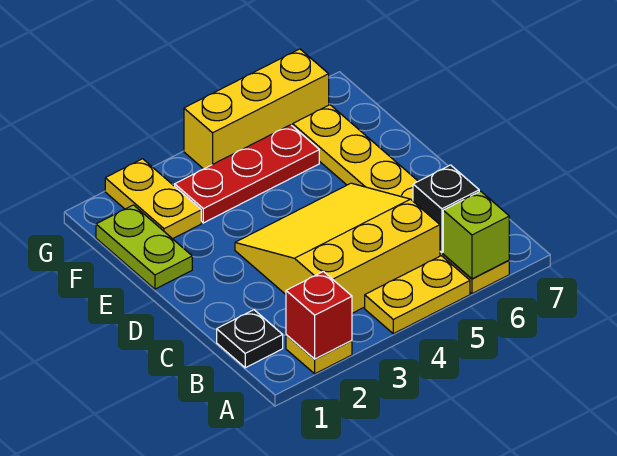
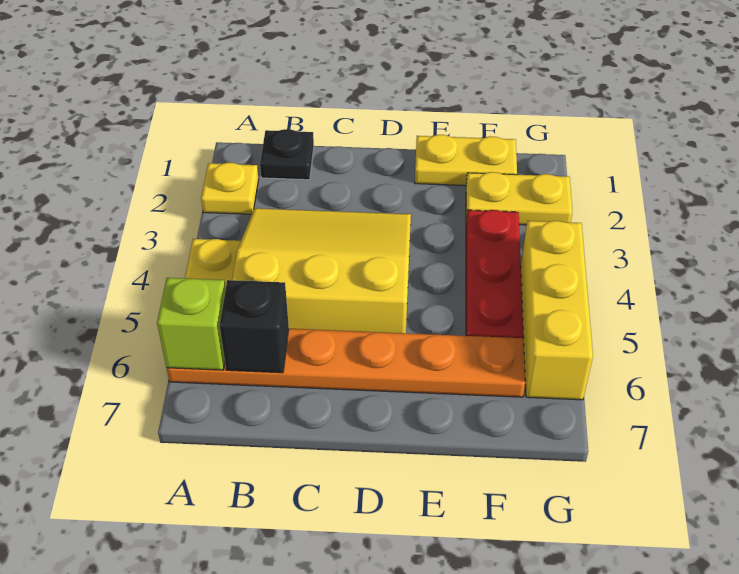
red brick A2 level 2 -> none
yellow plate A6:F6 level 1 -> orange plate A6:F6 level 1
yellow slope B3:D5 level 1 top B -> yellow slope B3:D5 level 1 top 5
lime plate E1:F1 level 1 -> yellow plate E1:F1 level 1

